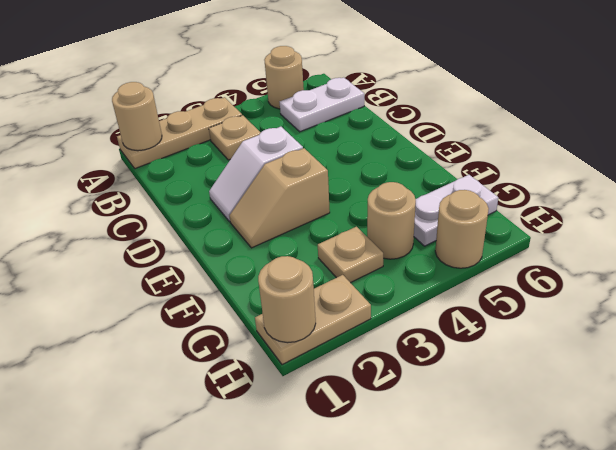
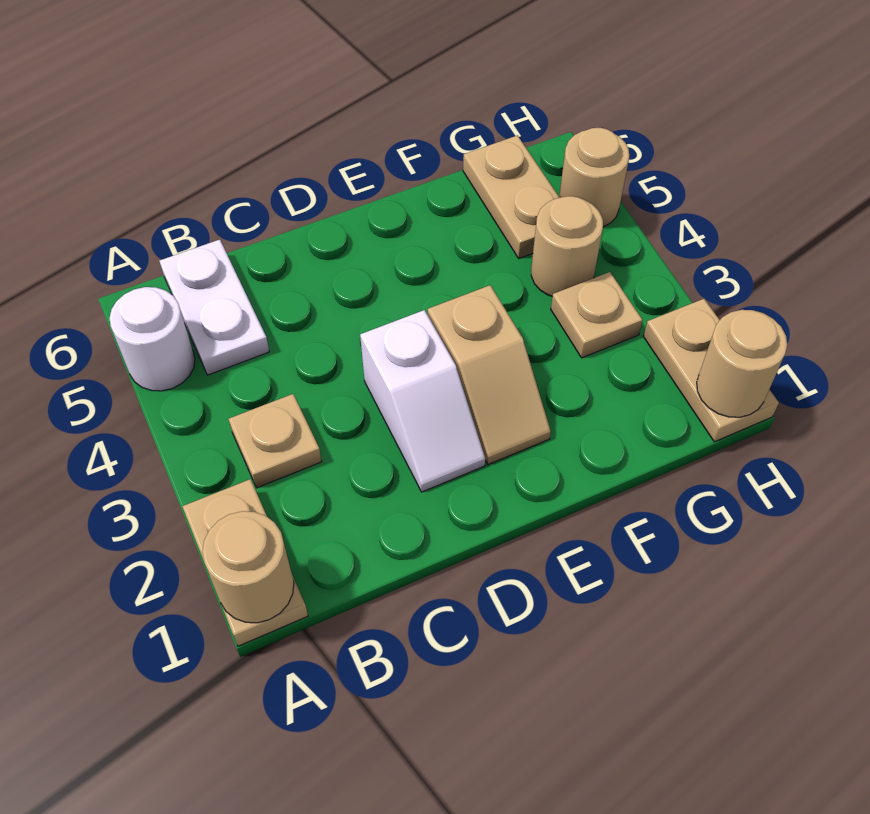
tan plate A1:A3 level 1 -> tan plate A1:A2 level 1
tan round brick A5 level 1 -> white round brick A5 level 1
white plate G5:G6 level 1 -> tan plate G5:G6 level 1

